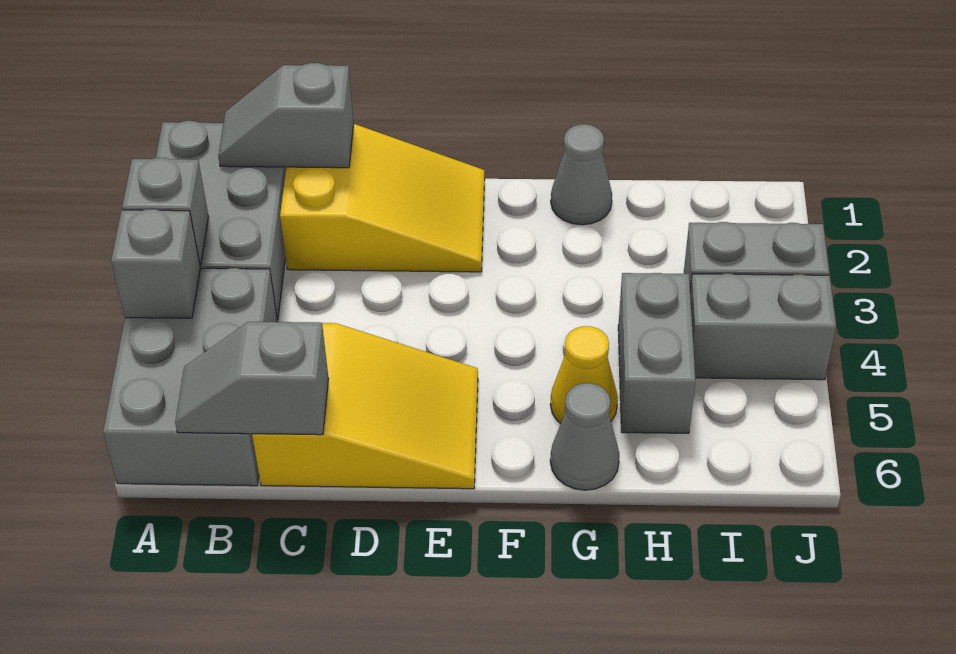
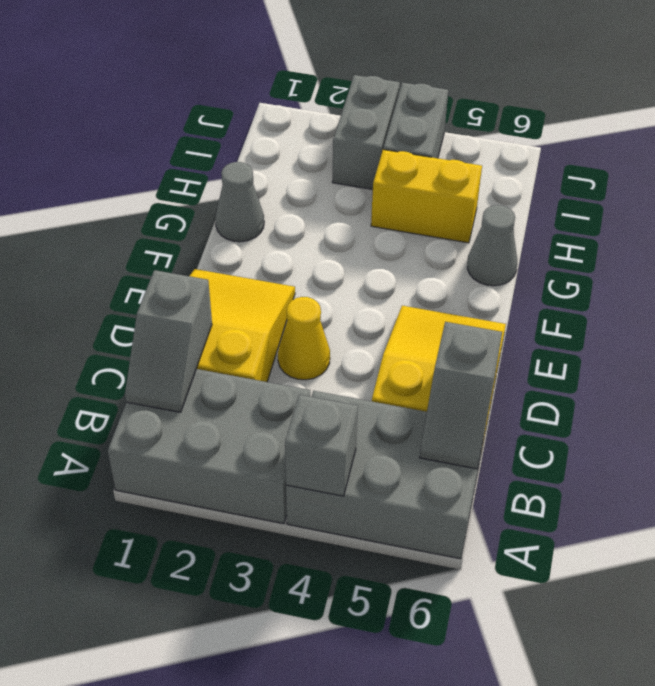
grey brick A3 level 2 -> none
yellow cone G5 level 1 -> yellow cone D3 level 1
grey brick H4:H5 level 1 -> yellow brick H4:H5 level 1

